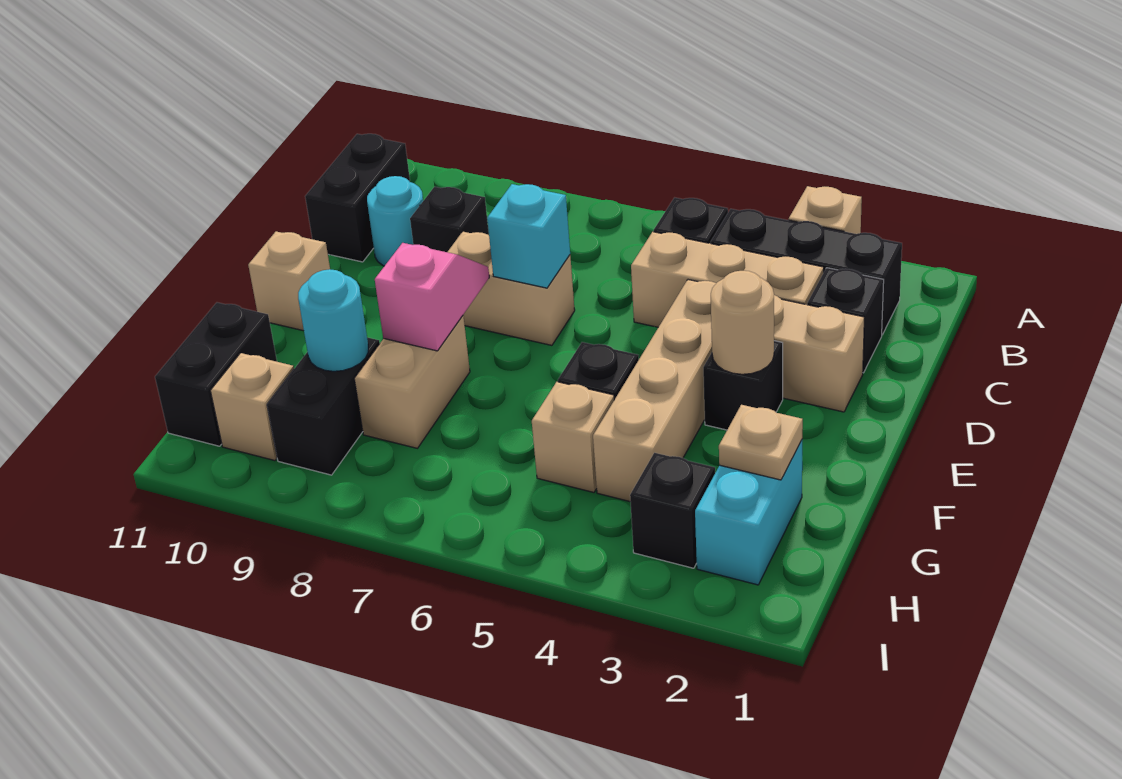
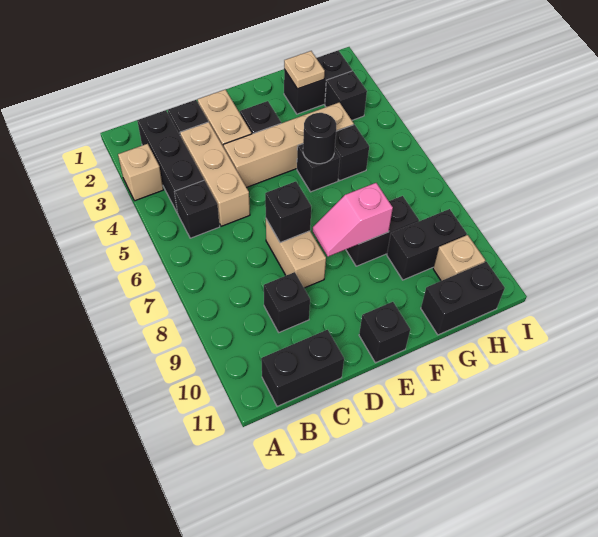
cyan round brick C10 level 1 -> none
cyan brick D7 level 2 -> black brick D7 level 2
tan round brick E3 level 2 -> none
tan brick E11 level 1 -> black brick E11 level 1
none -> black round brick F5 level 2
tan brick F8:G8 level 1 -> black brick F8:G8 level 1
cyan brick G2:H2 level 1 -> black brick G2:H2 level 1
tan brick G5 level 1 -> black brick G5 level 1
cyan round brick G9 level 2 -> none

